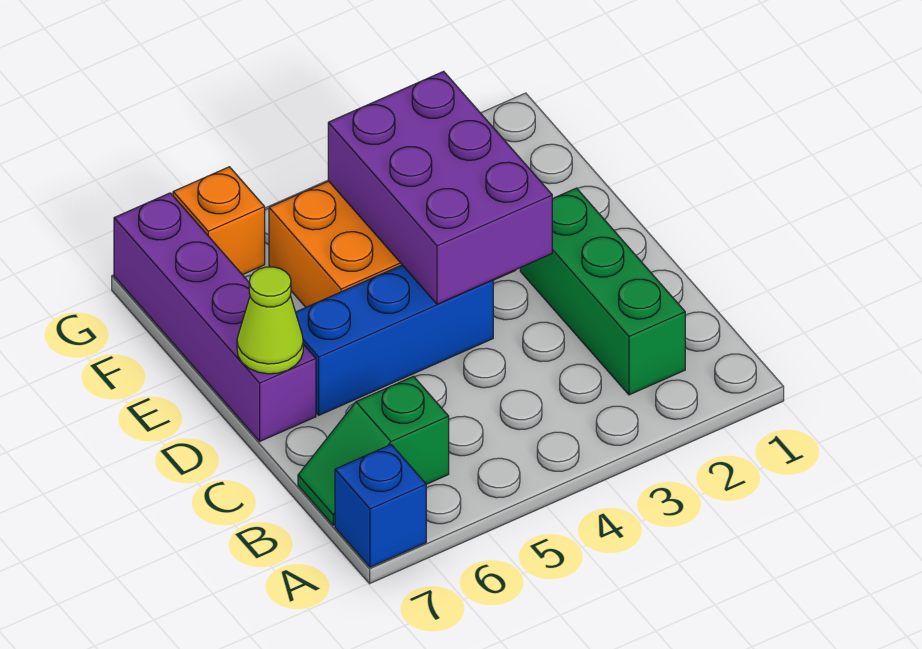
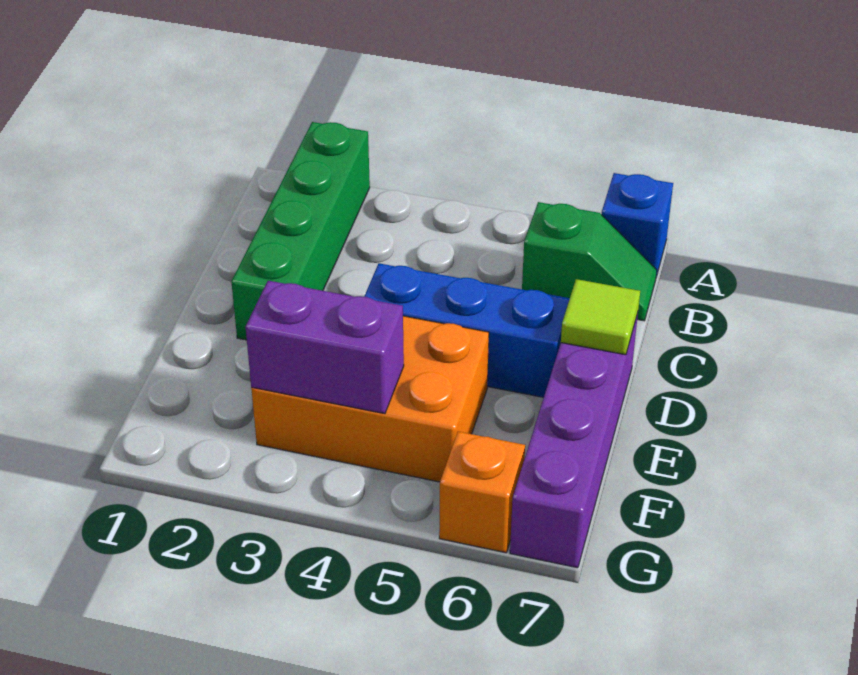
green brick B2:D2 level 1 -> green brick A2:D2 level 1
purple brick D3:F4 level 2 -> purple brick F3:F4 level 2
lime cone D7 level 2 -> lime tile D7 level 2

